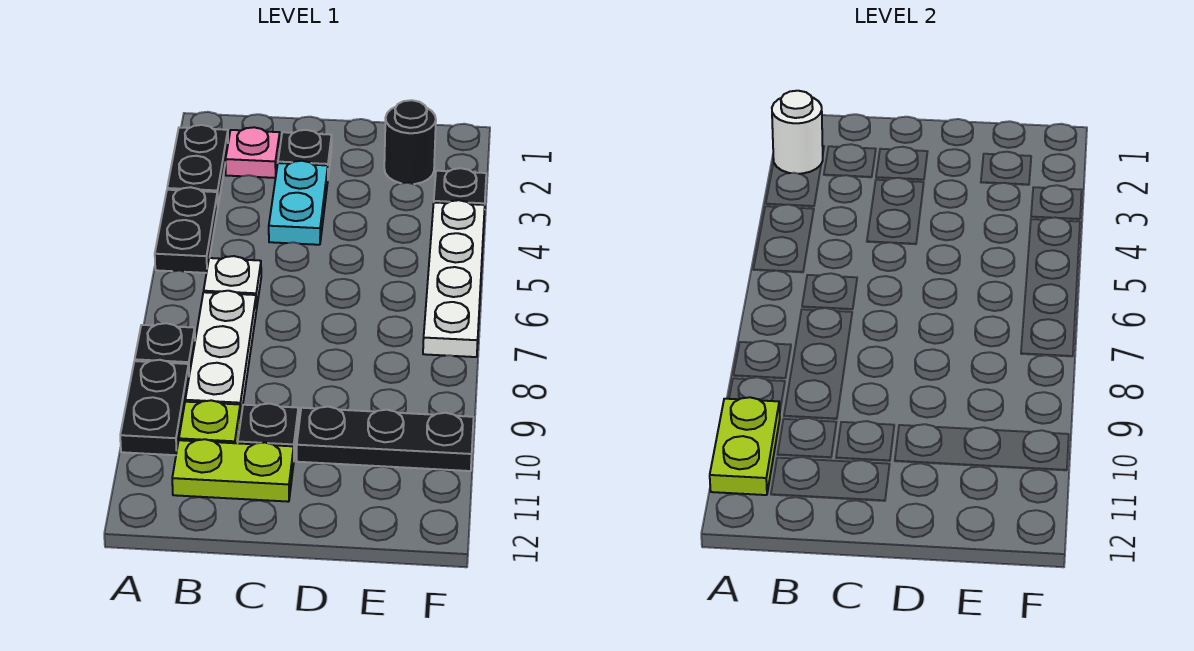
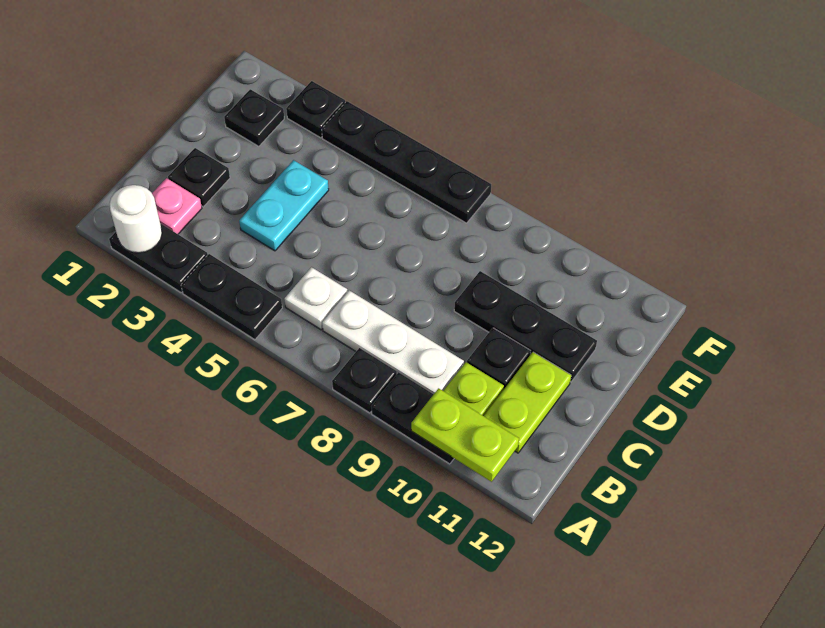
cyan plate C3:C4 level 1 -> cyan plate C4:D4 level 1
black plate D10:F10 level 1 -> black plate D9:D11 level 1
black round brick E2 level 1 -> black plate E2 level 1
white plate F4:F7 level 1 -> black plate F4:F7 level 1

